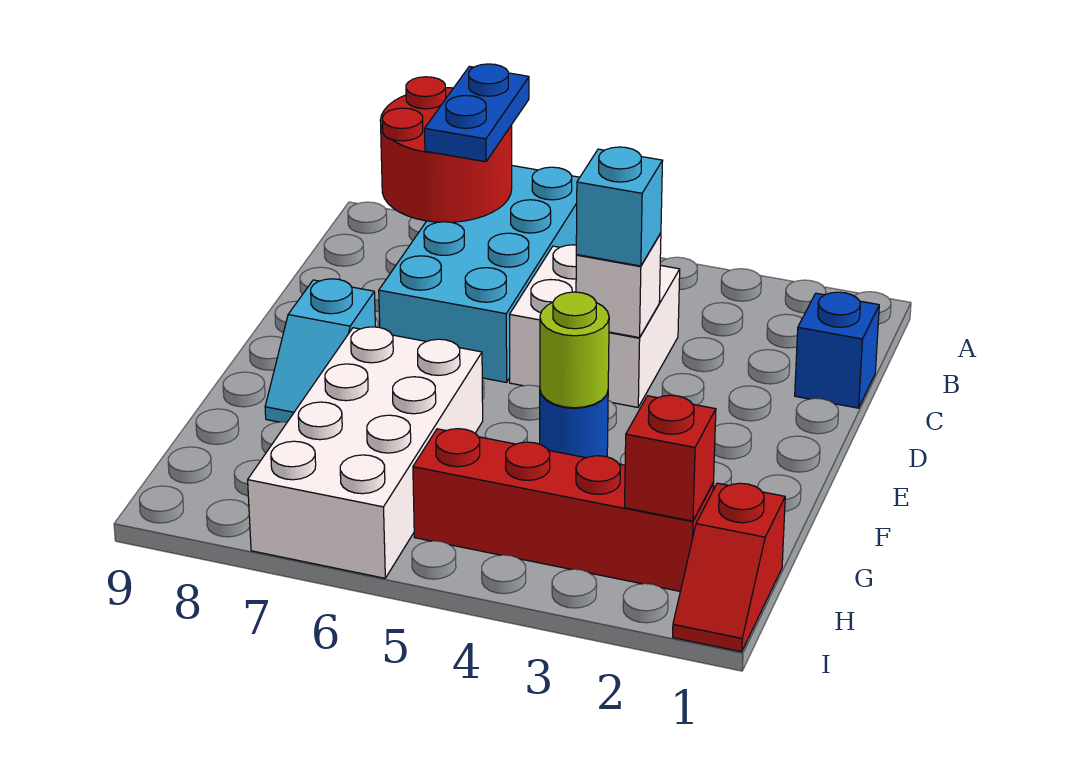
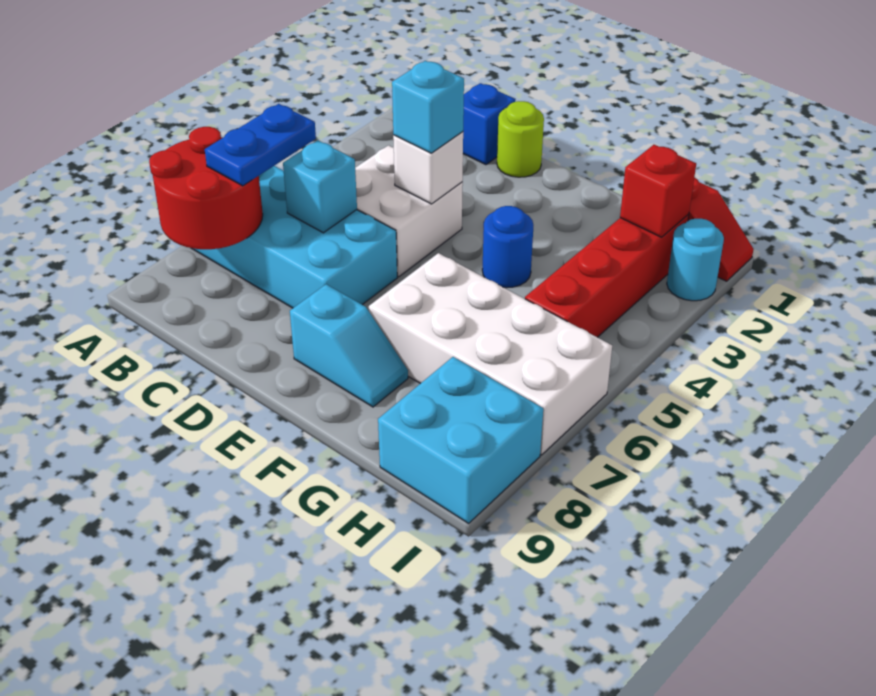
blue plate A7:B7 level 3 -> blue plate B6:B7 level 3
none -> cyan brick C6 level 2
lime round brick F4 level 2 -> lime round brick D1 level 1
none -> cyan brick H8:I9 level 1
none -> cyan round brick I2 level 1

